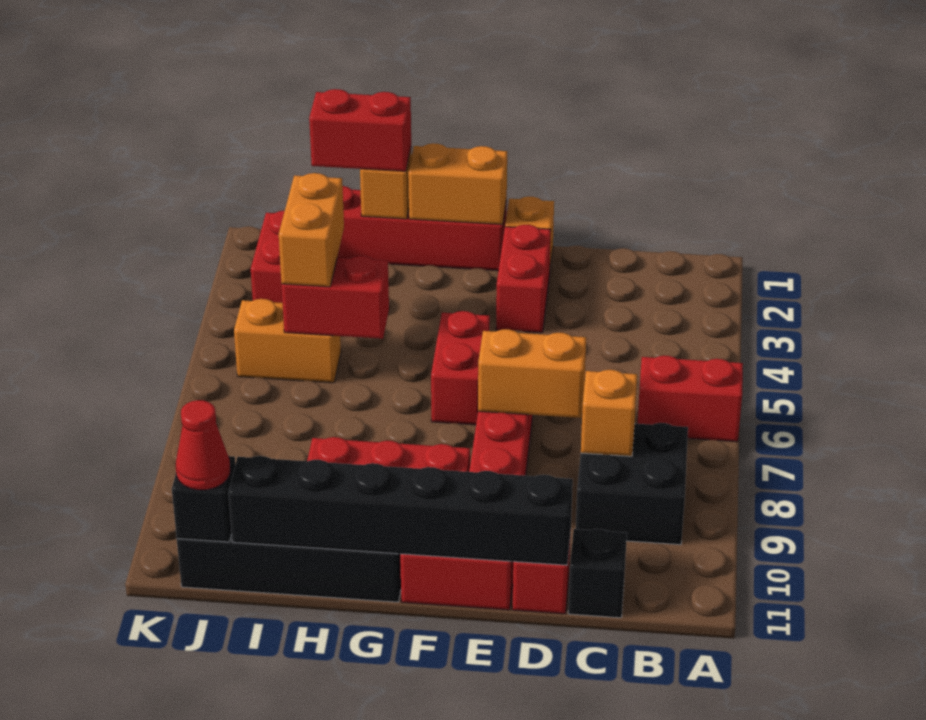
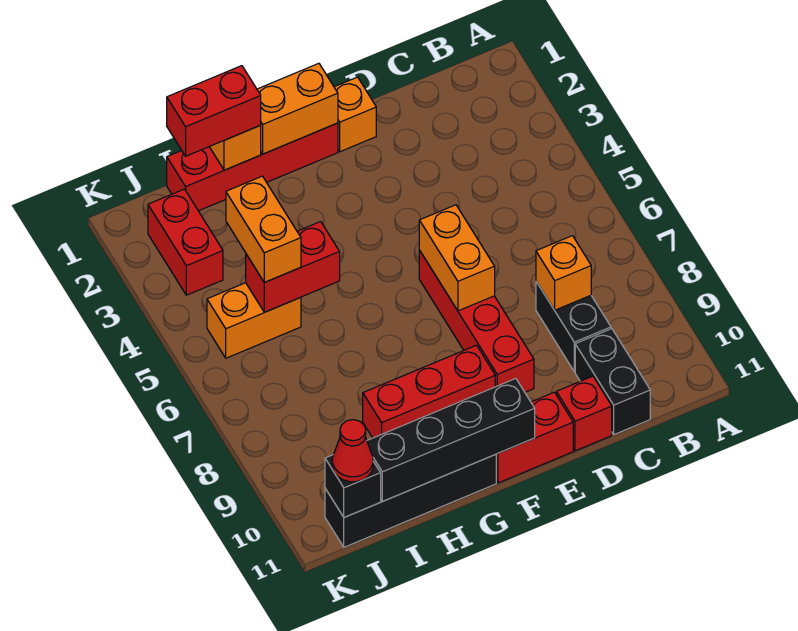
red brick A6:B6 level 1 -> none
black brick B8:C9 level 1 -> black brick C8:C9 level 1
black brick C11 level 1 -> black brick C10:C11 level 1
orange brick D7:E7 level 2 -> orange brick E6:E7 level 2
black brick D11:I11 level 2 -> black brick F11:I11 level 2
red brick E2:E3 level 1 -> none
red brick F5:F6 level 1 -> none

